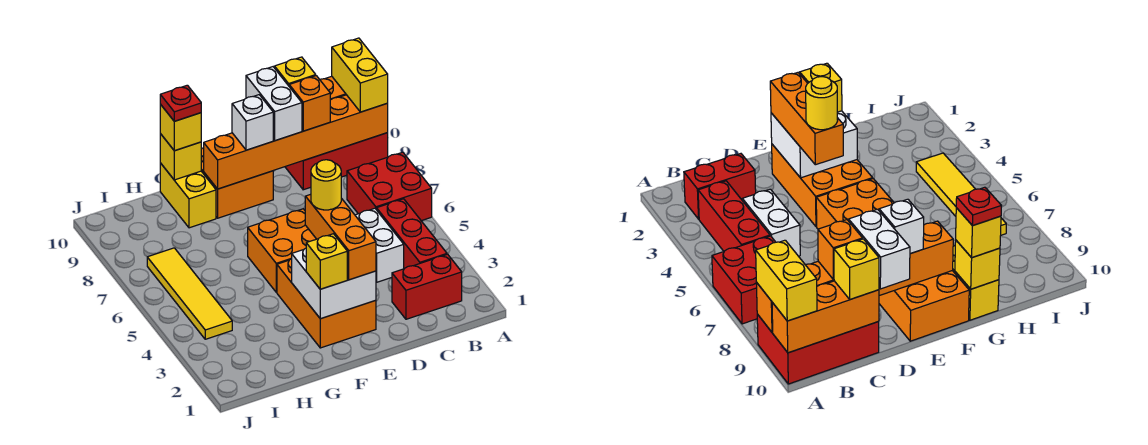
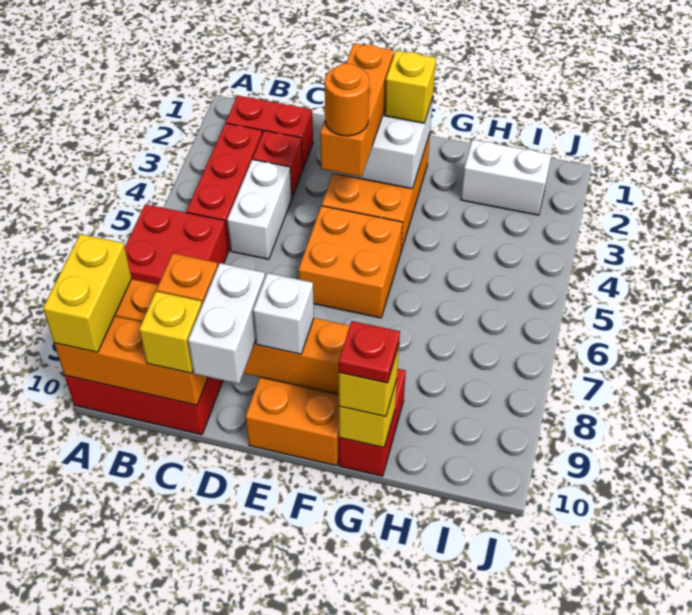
none -> red brick C3 level 1
yellow round brick E4 level 4 -> orange round brick E4 level 4
yellow brick G9:G10 level 1 -> red brick G9:G10 level 1
none -> white brick H2:I2 level 1
yellow tile I4:I7 level 1 -> none

